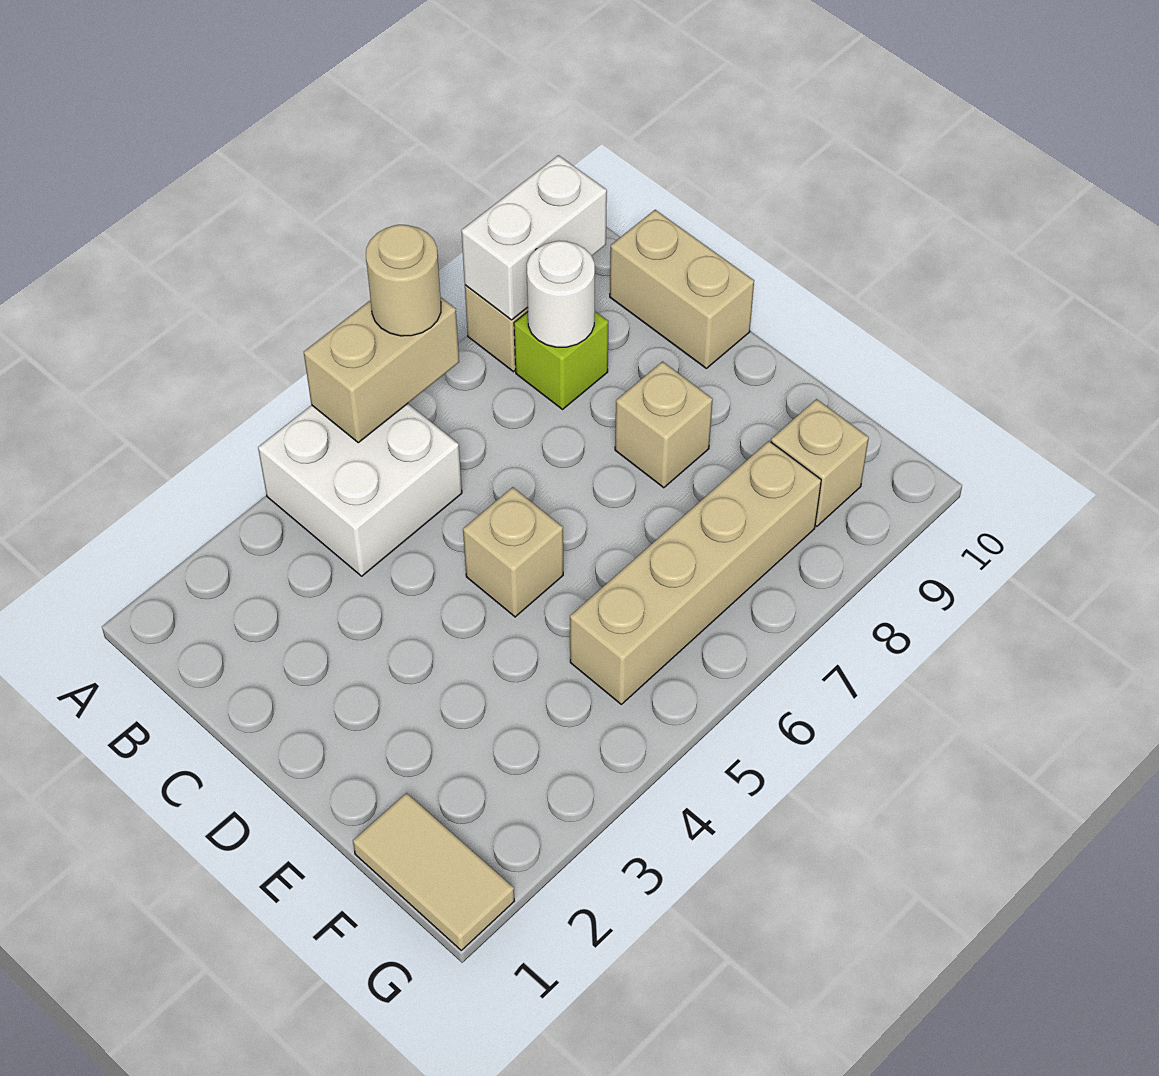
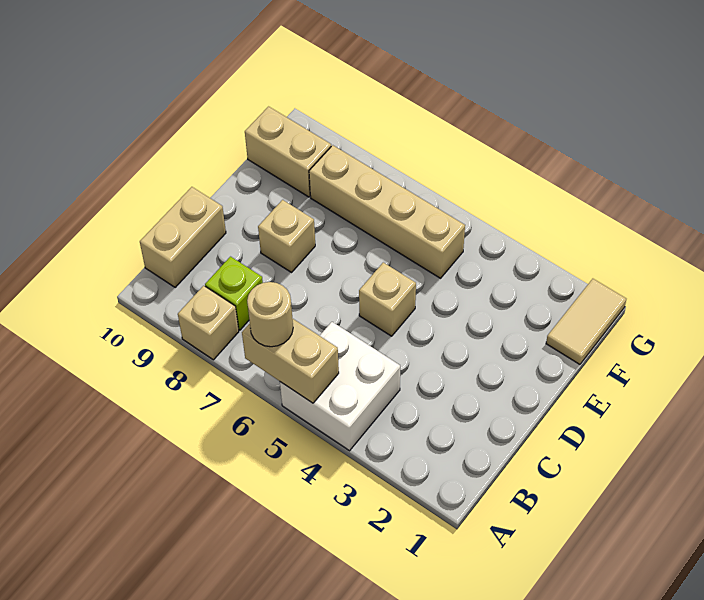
white brick A8:A9 level 2 -> none
white round brick B8 level 2 -> none
tan brick F9 level 1 -> tan brick F9:F10 level 1

